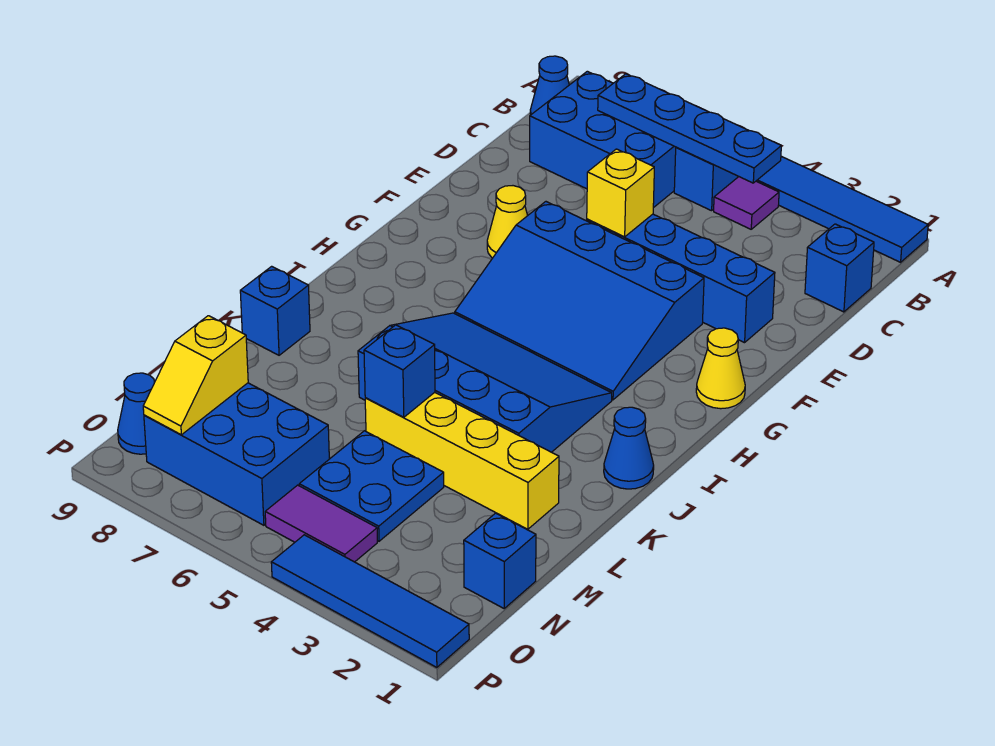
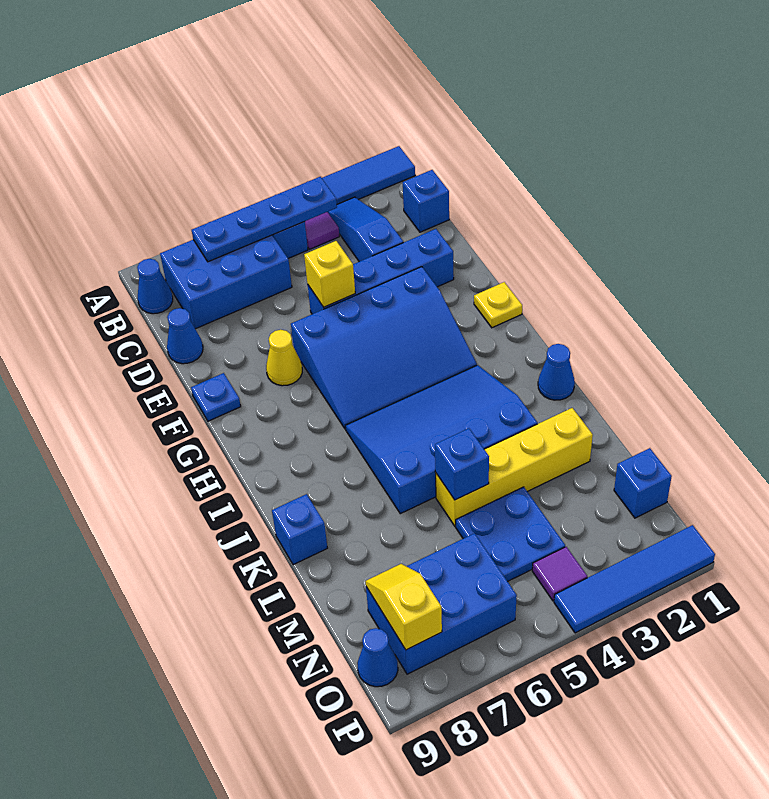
none -> blue slope B3:D3 level 1 top D
none -> blue cone D9 level 1
none -> blue plate F9 level 1
yellow cone G1 level 1 -> yellow plate G1 level 1
yellow slope N8:O8 level 2 top N -> yellow slope N8:O8 level 2 top O
purple tile O4:O5 level 1 -> purple tile O4 level 1

